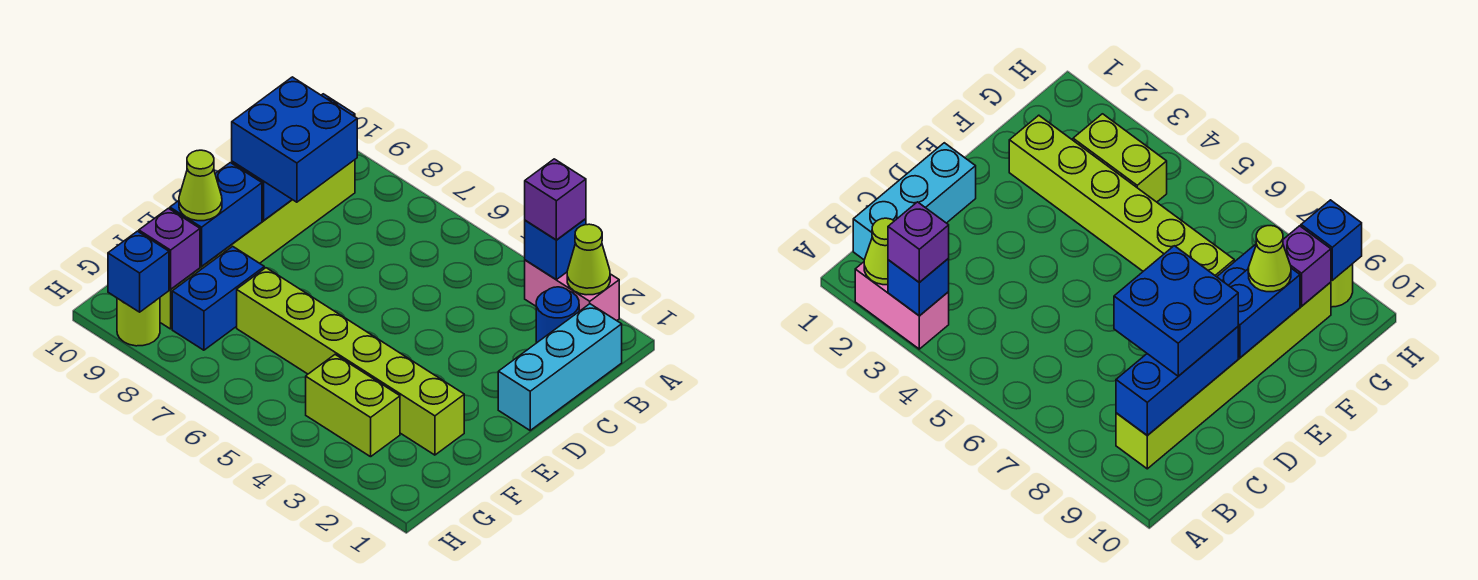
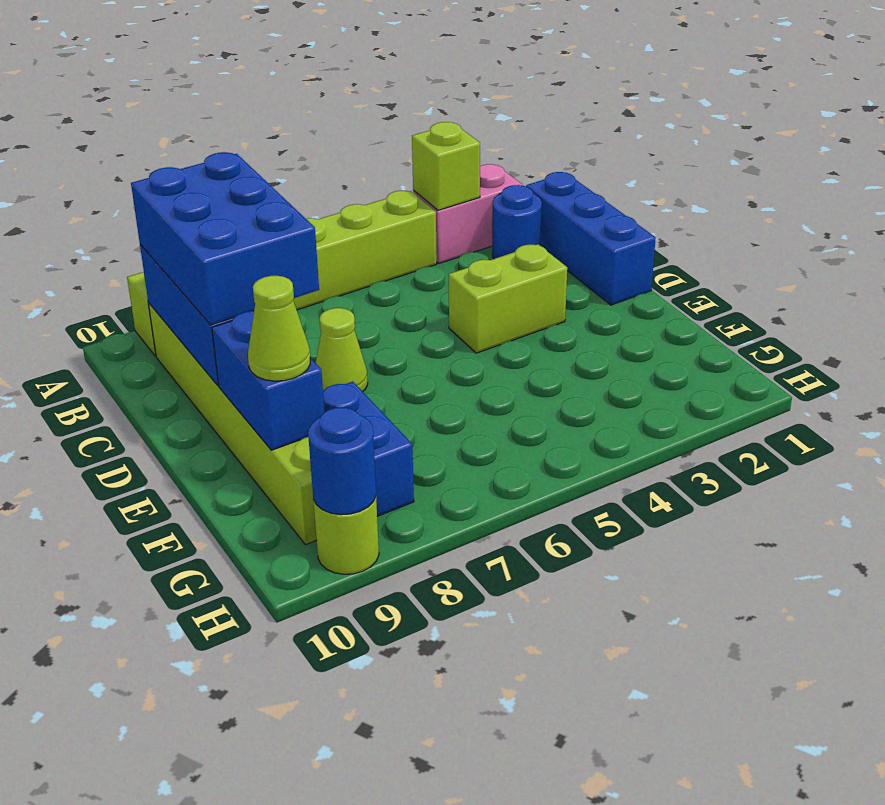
lime cone A2 level 2 -> lime cone D7 level 1
blue brick A3 level 2 -> lime brick A3 level 2
purple brick A3 level 3 -> none
cyan brick B1:D1 level 1 -> blue brick B1:D1 level 1
blue brick C8:D9 level 3 -> blue brick B8:D9 level 3
lime brick F2:F7 level 1 -> lime brick A4:A9 level 1
lime brick G3:G4 level 1 -> lime brick D3:D4 level 1
purple brick G9 level 2 -> none
blue brick H9 level 2 -> blue round brick H9 level 2

